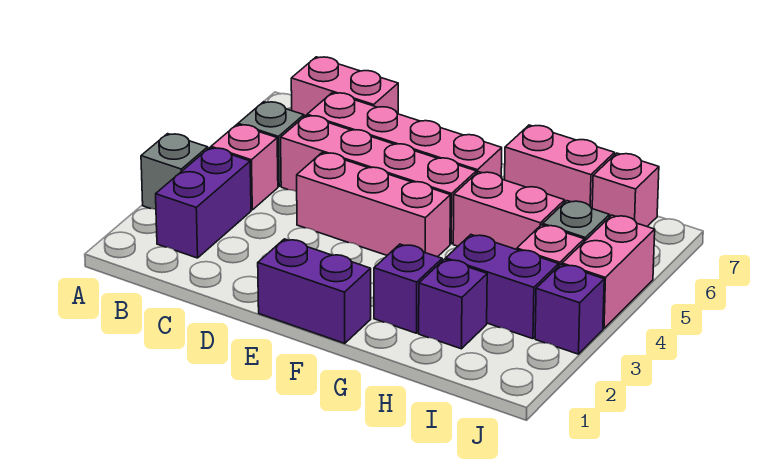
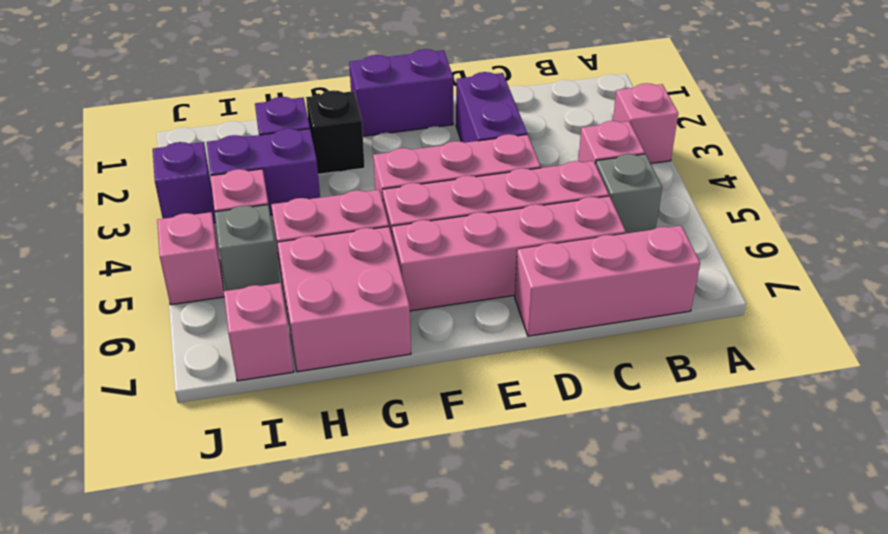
grey brick A3 level 1 -> pink brick A3 level 1
purple brick B2:B3 level 1 -> purple brick D2:D3 level 1
pink brick B7:C7 level 1 -> pink brick B7:D7 level 1
purple brick G2 level 1 -> black brick G2 level 1
pink brick G7:H7 level 1 -> pink brick G6:H7 level 1
pink brick J4:J5 level 1 -> pink brick J5 level 1

